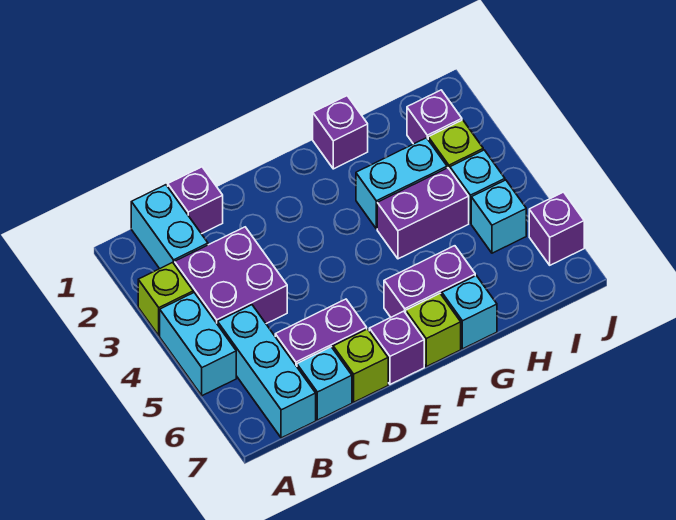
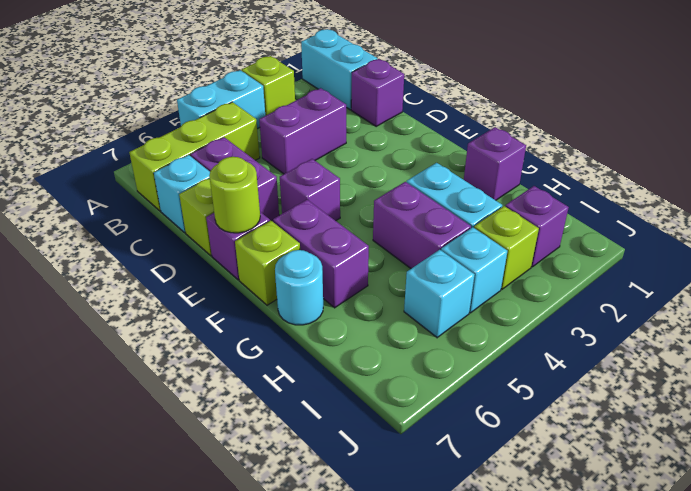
cyan brick B1:B2 level 1 -> cyan brick A1:B1 level 1
purple brick B3:C4 level 1 -> purple brick C3:C4 level 1
cyan brick B5:B7 level 1 -> lime brick B5:B7 level 1
none -> lime round brick E7 level 2
cyan brick G7 level 1 -> cyan round brick G7 level 1
purple brick J6 level 1 -> purple brick E5 level 1

